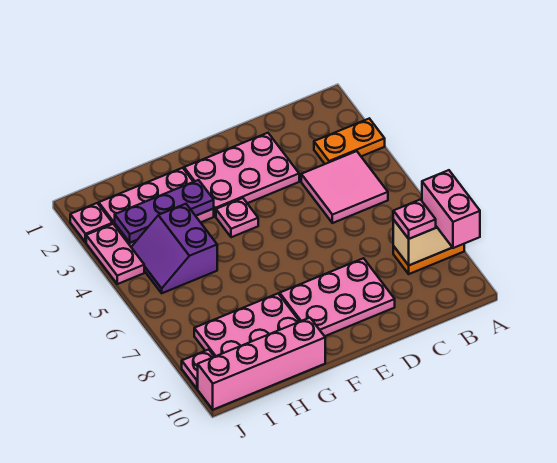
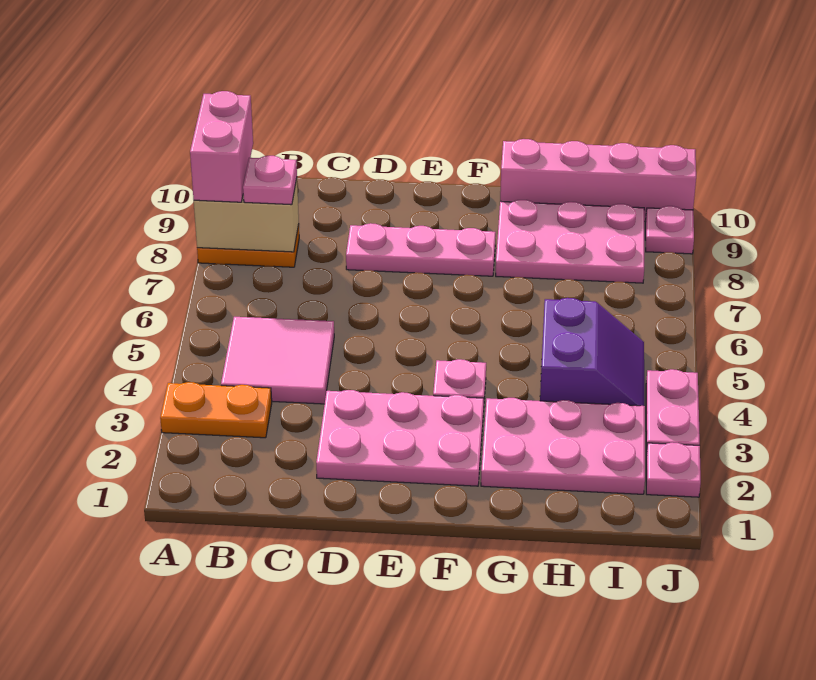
pink plate D8:F9 level 1 -> pink plate D8:F8 level 1
purple plate G3:I3 level 2 -> none

